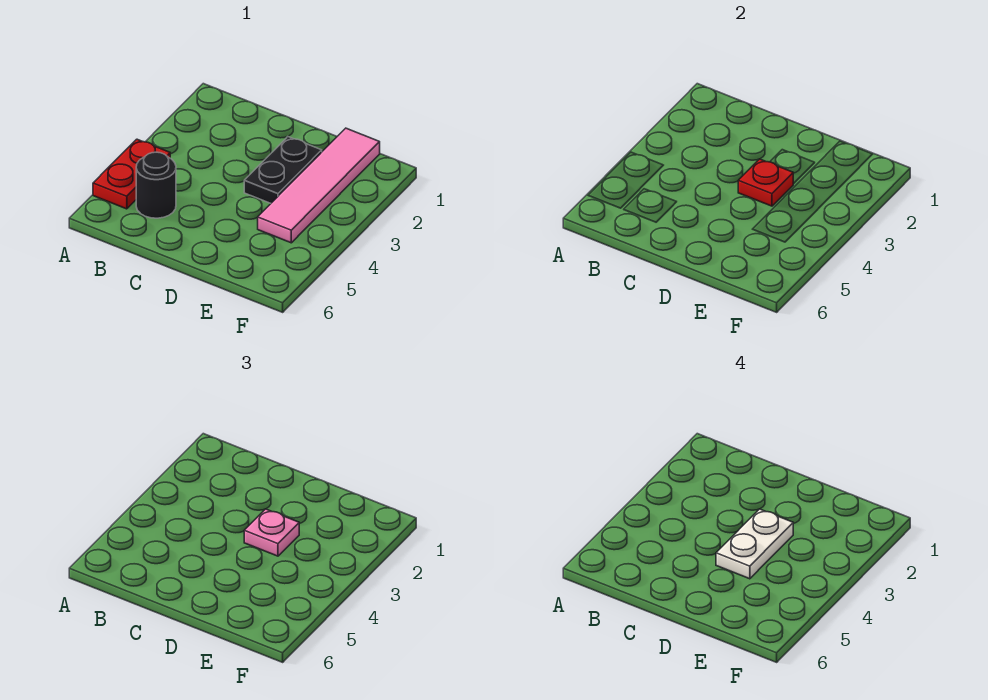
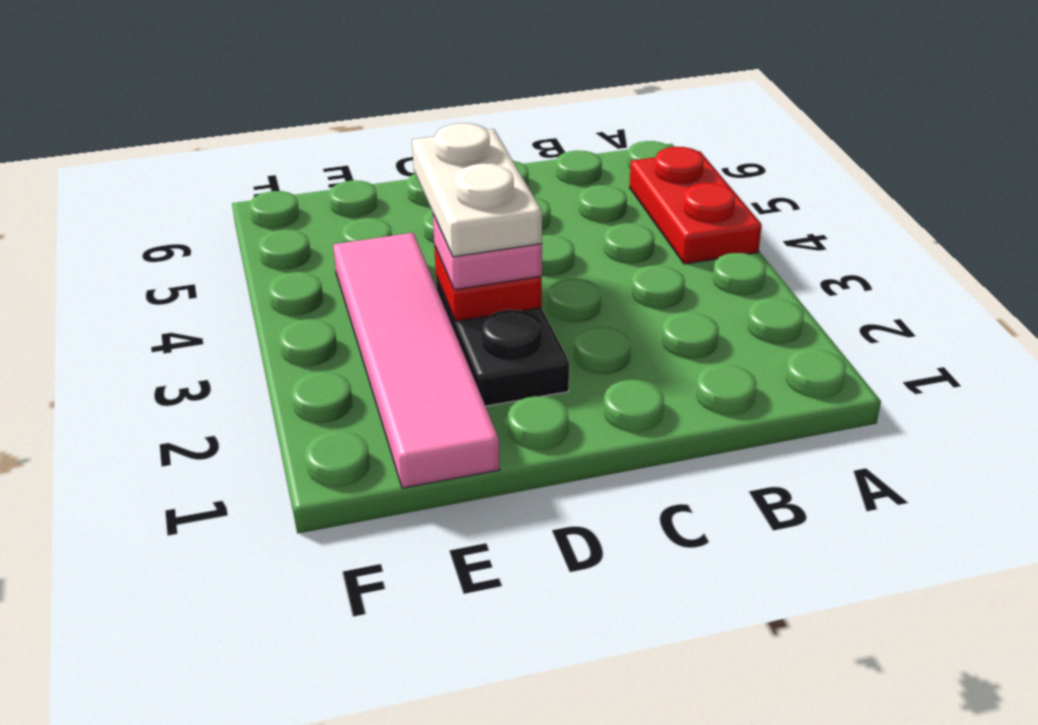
black round brick B5 level 1 -> none

